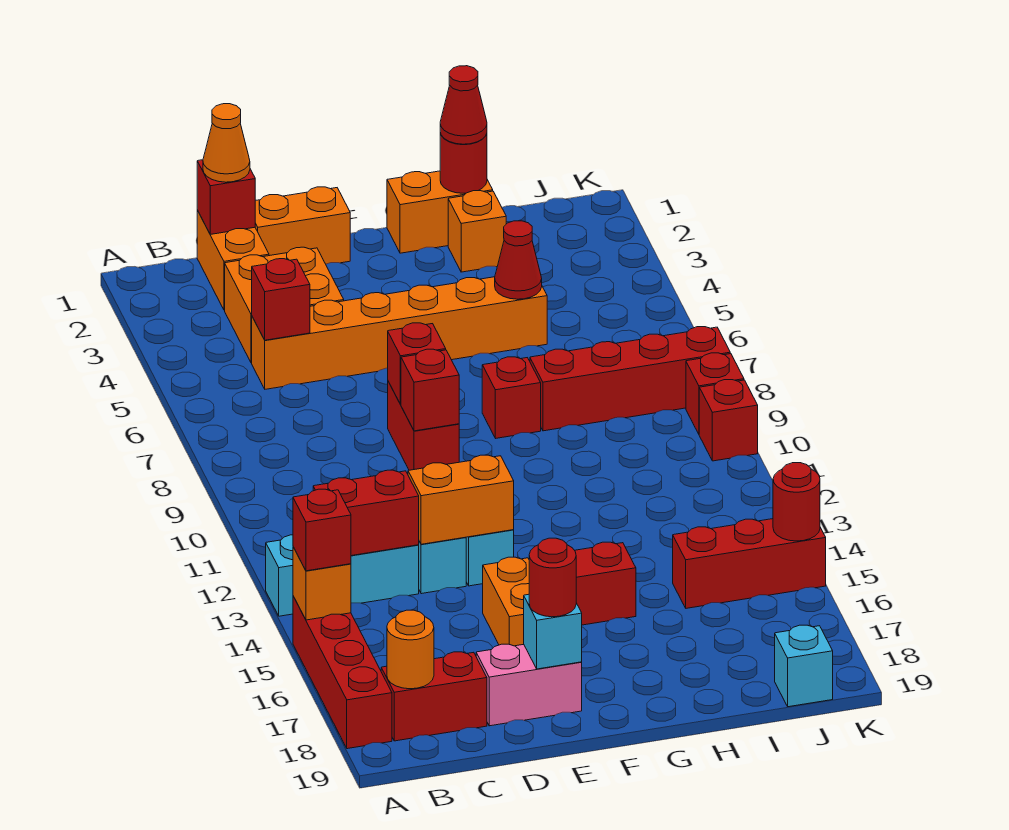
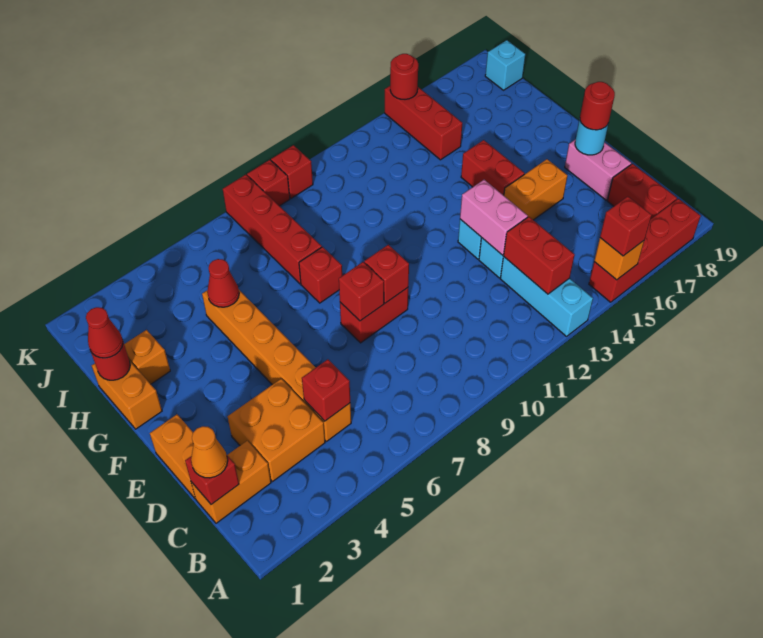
orange round brick B18 level 2 -> none
orange brick D13:E13 level 2 -> pink brick D13:E13 level 2
cyan brick E18 level 2 -> cyan round brick E18 level 2

